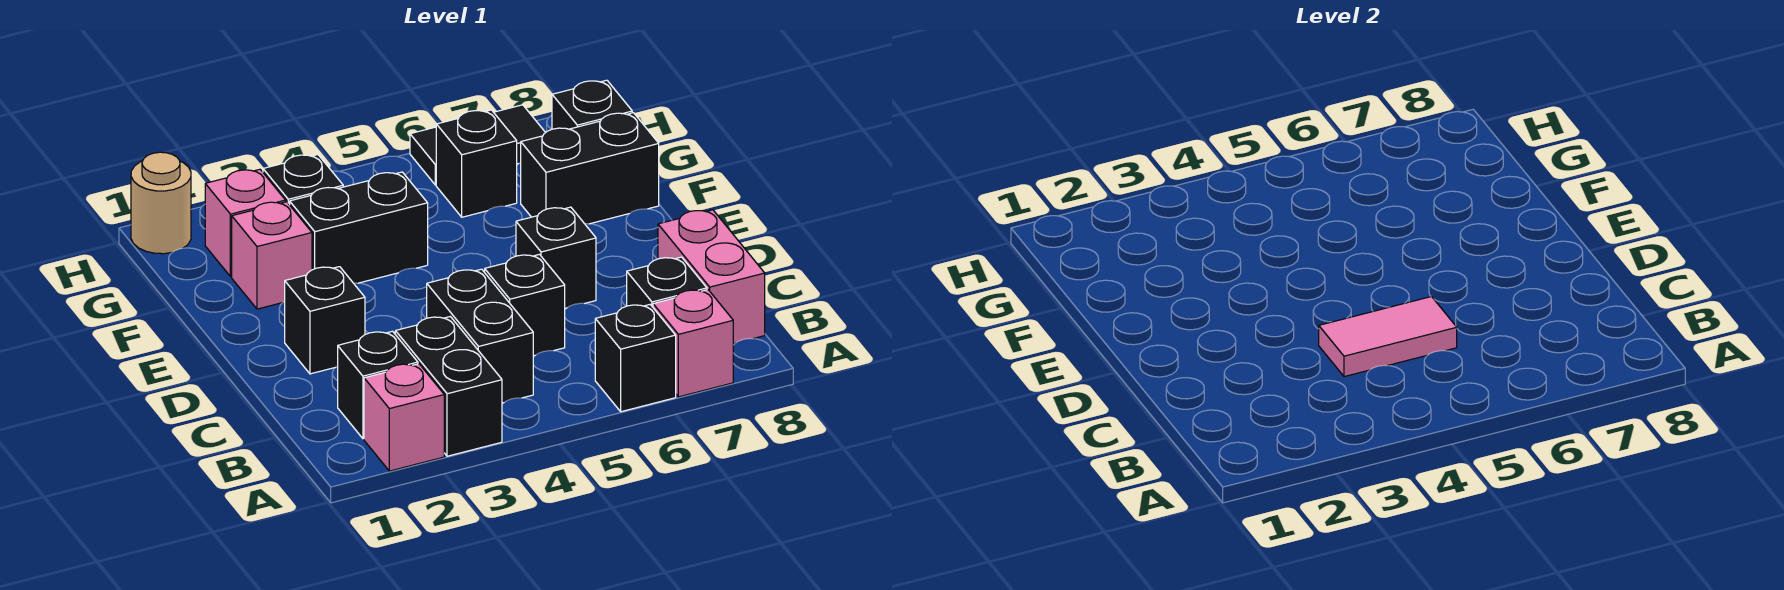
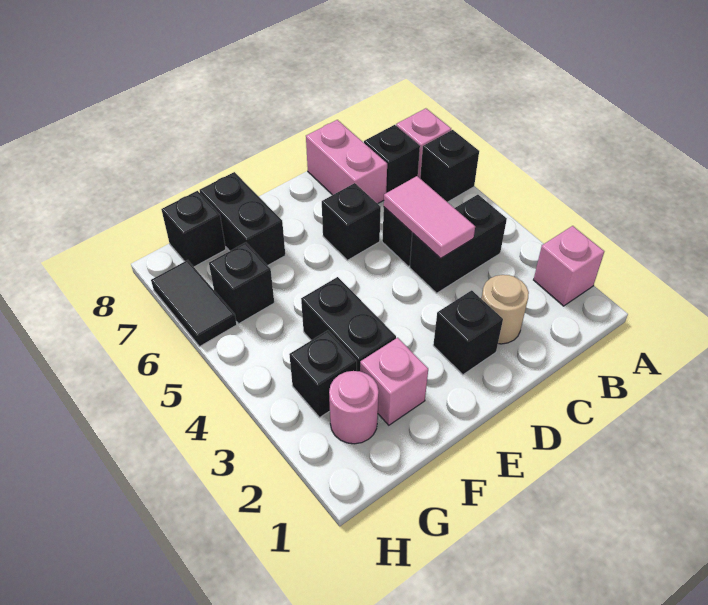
black brick A3:B3 level 1 -> none
black brick B2 level 1 -> none
pink brick B8:C8 level 1 -> pink brick C7:C8 level 1
pink brick G2 level 1 -> pink round brick G2 level 1
tan round brick H1 level 1 -> tan round brick C2 level 1

